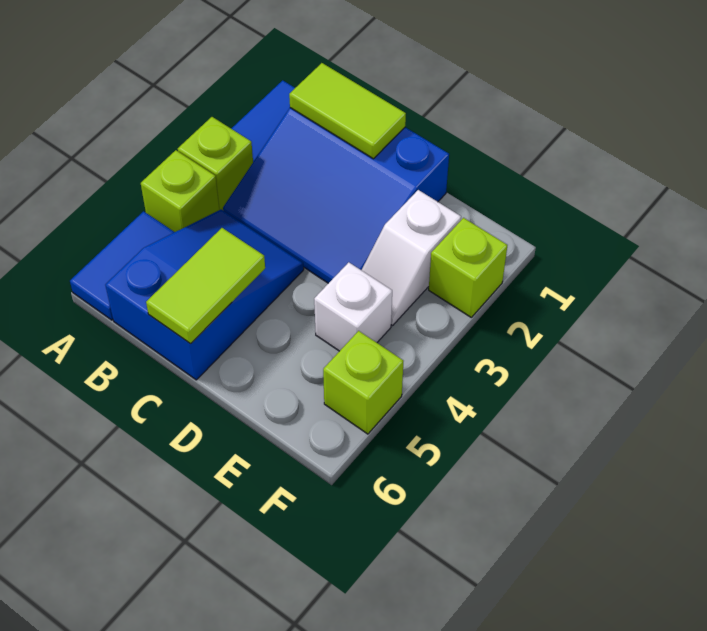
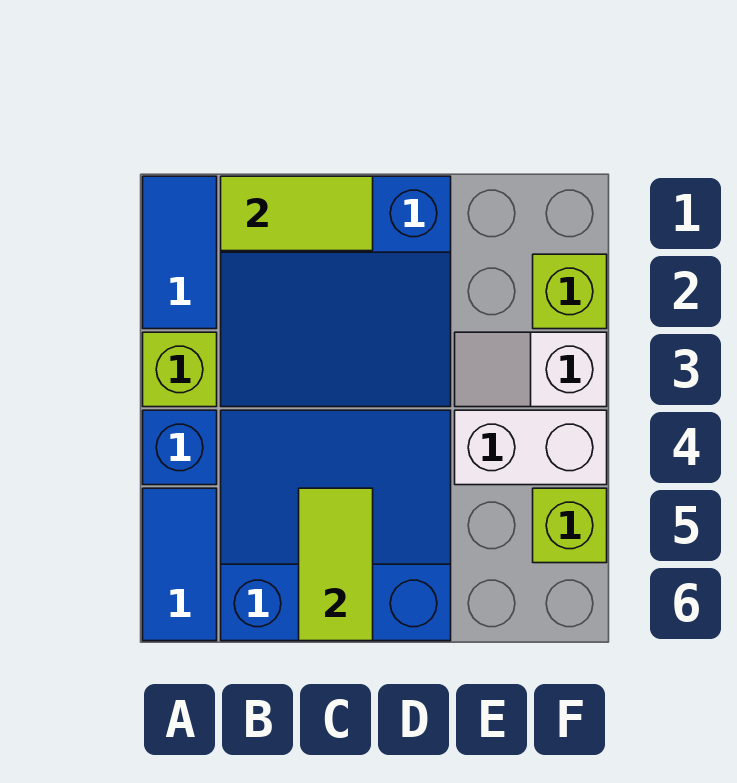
lime brick A4 level 1 -> blue brick A4 level 1
blue slope B4:C6 level 1 top 6 -> blue slope B4:D6 level 1 top 6
white slope E2:E3 level 1 top 2 -> white slope E3:F3 level 1 top F
white brick E4 level 1 -> white brick E4:F4 level 1

